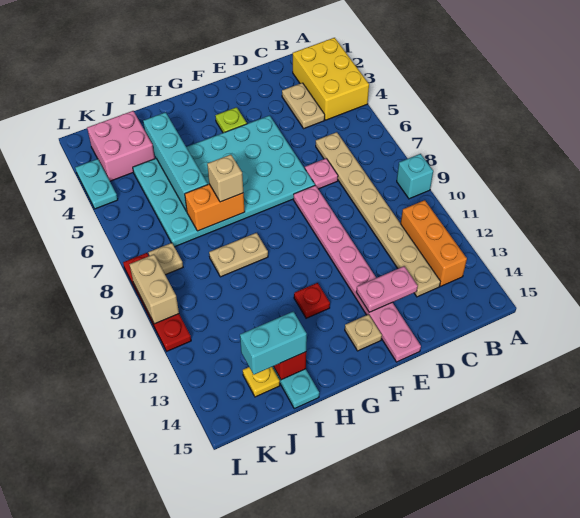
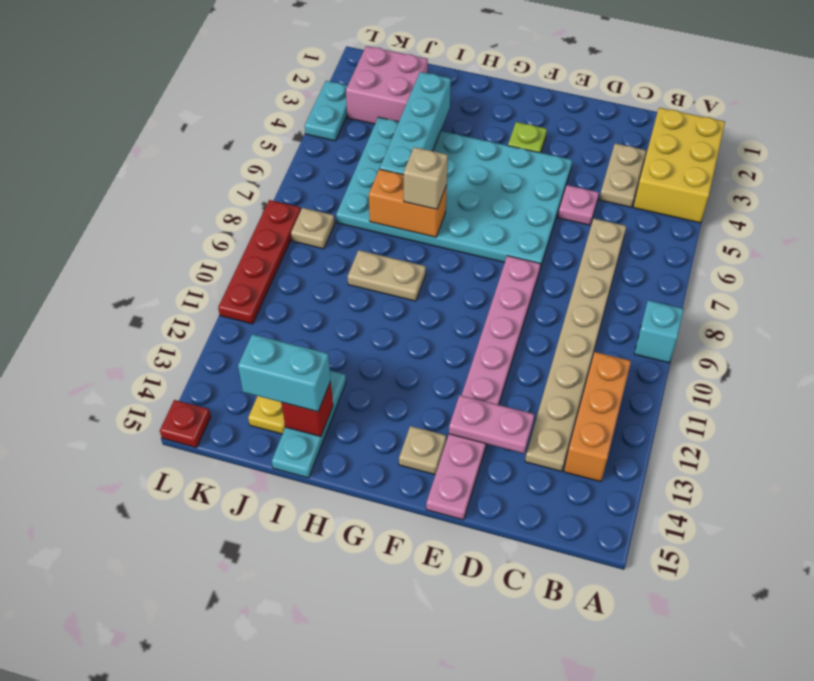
pink plate D7 level 1 -> pink plate D5 level 1
red plate G12 level 1 -> red plate L15 level 1
tan brick L9:L10 level 2 -> none

